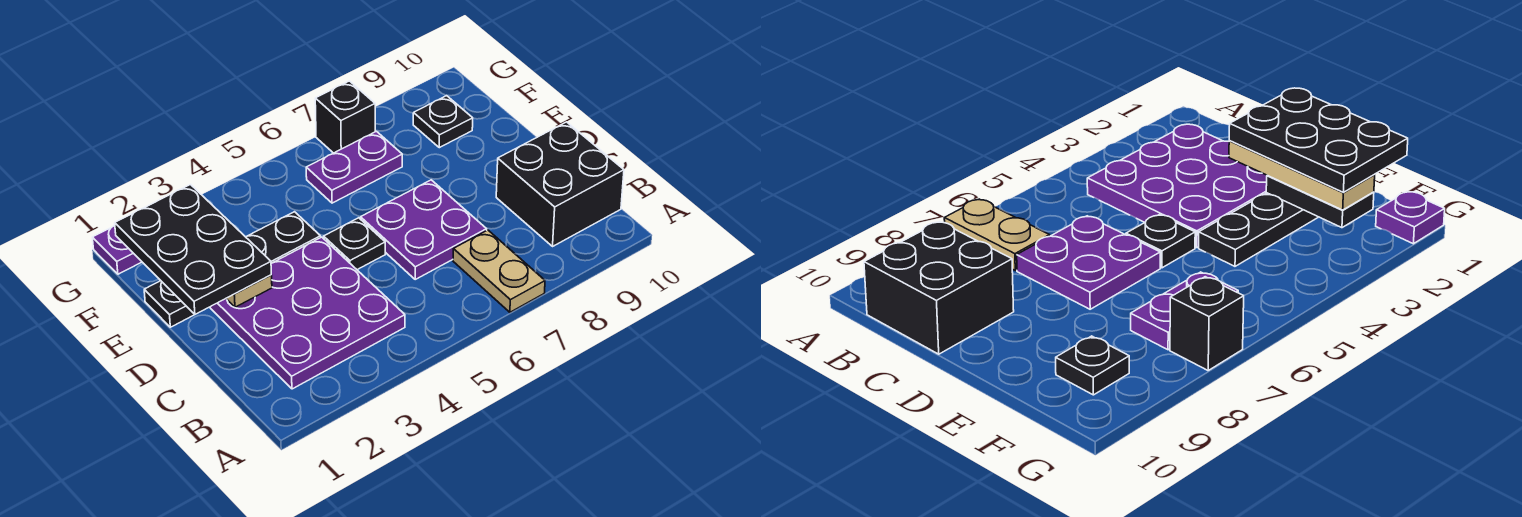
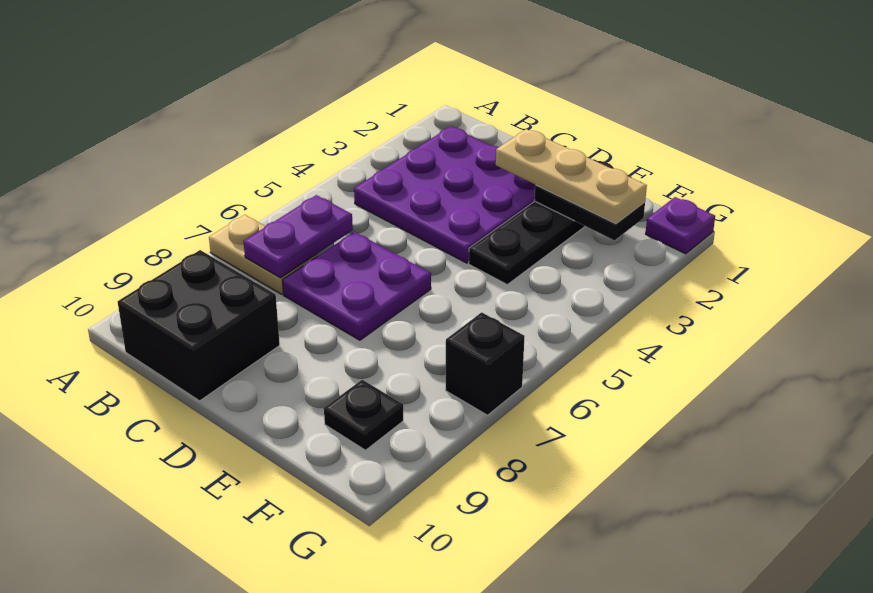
black plate D1:F2 level 4 -> none
black plate D5 level 1 -> none
purple plate F6:F7 level 1 -> purple plate B6:B7 level 2

